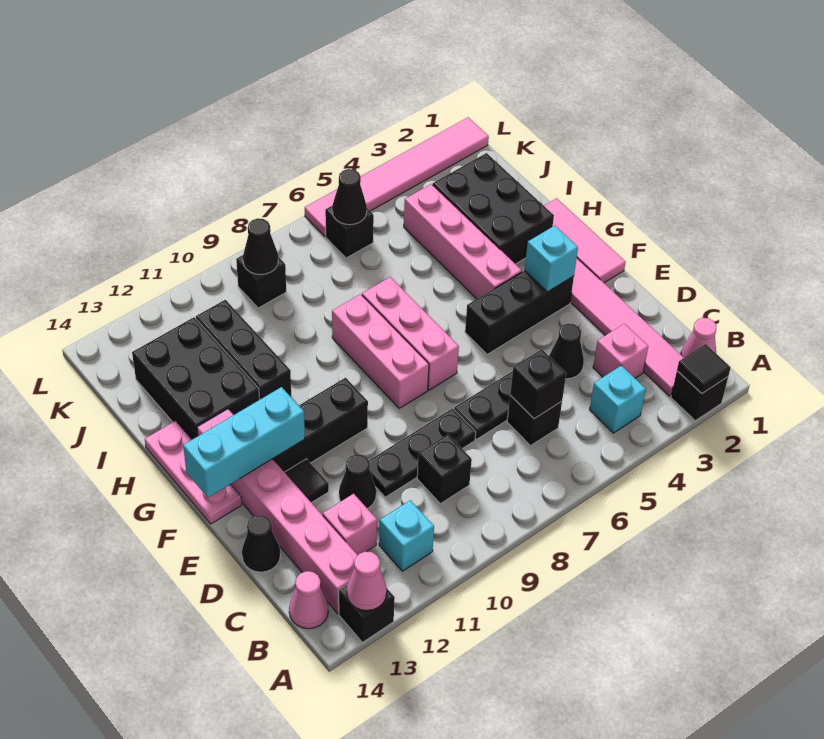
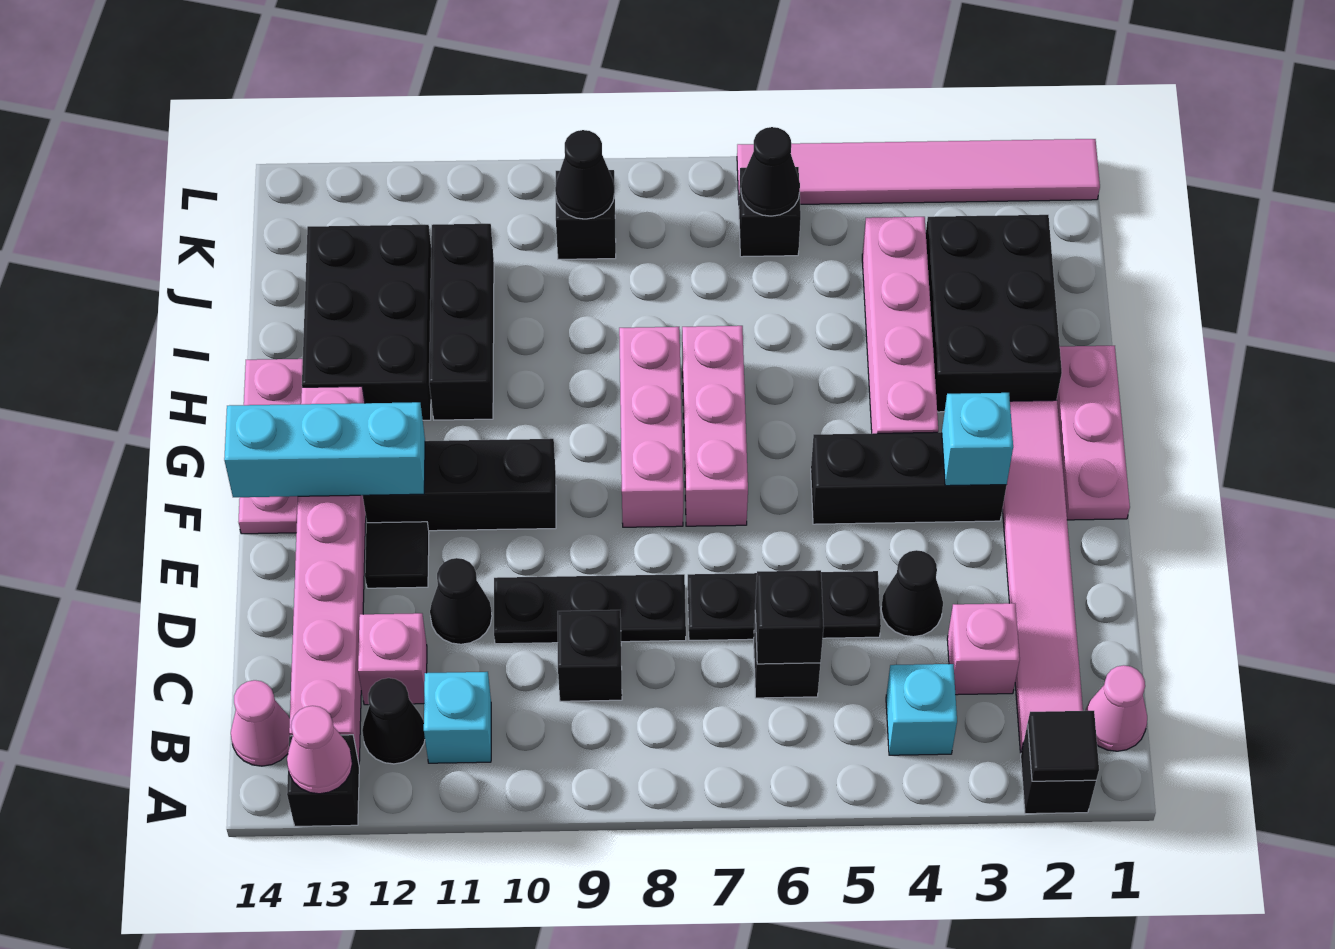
black cone D14 level 1 -> black cone B12 level 1
pink tile F1:H1 level 1 -> pink plate F1:H1 level 1

